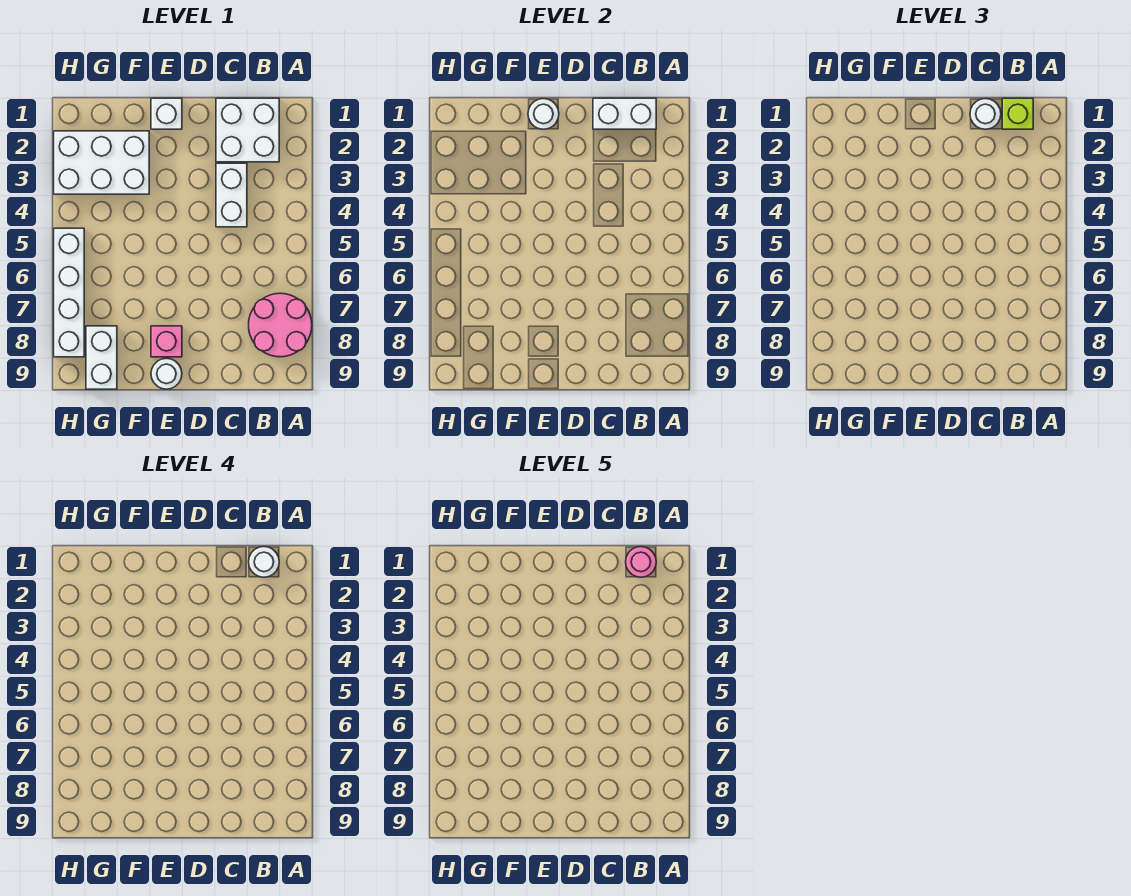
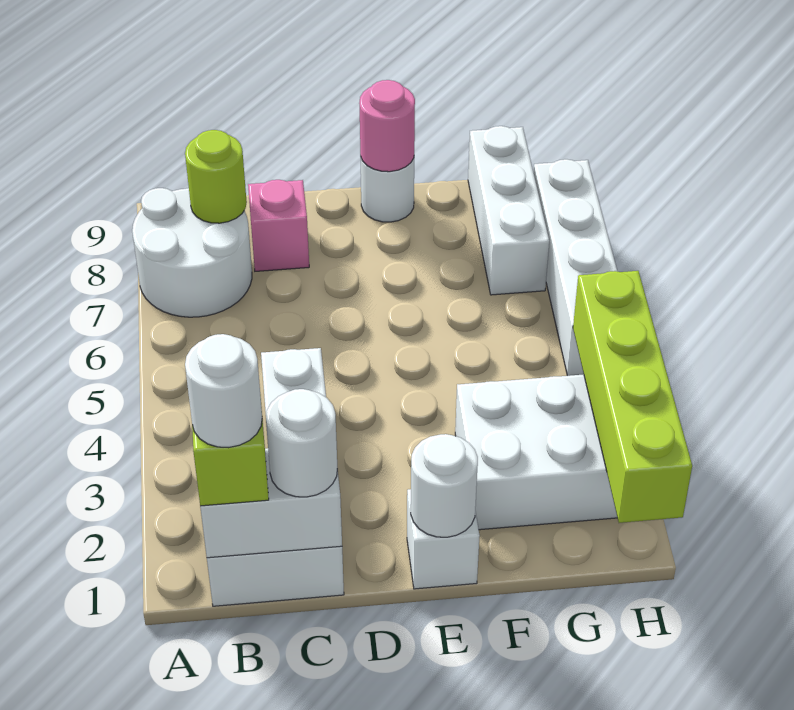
pink round brick A7:B8 level 1 -> white round brick A7:B8 level 1
pink round brick B1 level 5 -> pink round brick E9 level 2
none -> lime round brick B8 level 2
pink brick E8 level 1 -> pink brick C8 level 1
white brick G8:G9 level 1 -> white brick G7:G9 level 1
none -> lime brick H1:H4 level 2

